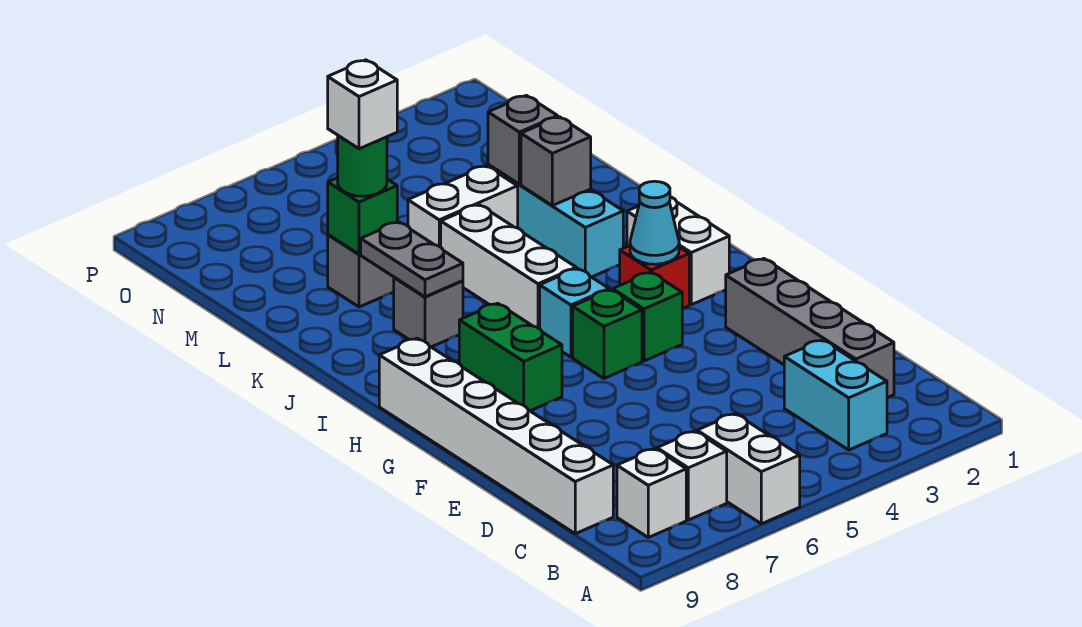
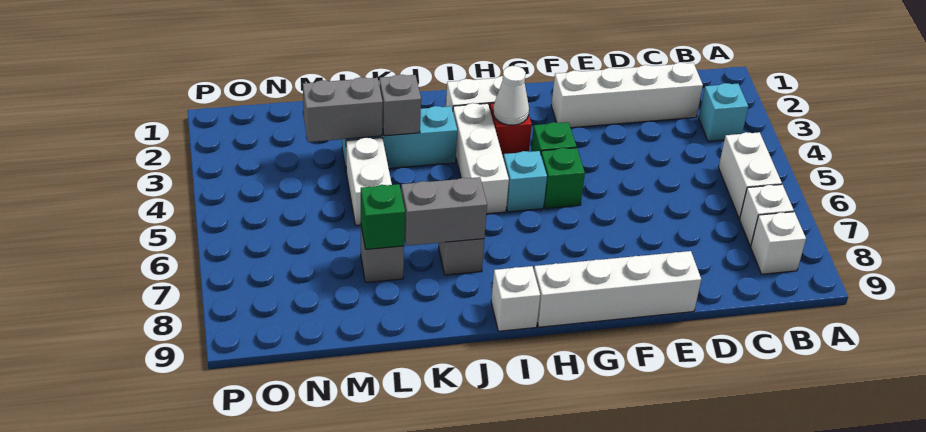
white brick A6:B6 level 1 -> white brick B5:B6 level 1
cyan brick B3:C3 level 1 -> cyan brick B3 level 1
grey brick C2:F2 level 1 -> white brick C2:F2 level 1
white brick C9:H9 level 1 -> white brick E9:H9 level 1
green brick G7:H7 level 1 -> none
cyan cone H3 level 2 -> white cone H3 level 2
white brick I5:K5 level 1 -> white brick I3:I5 level 1
grey plate J7:K7 level 2 -> grey brick J7:K7 level 2
grey brick L3 level 2 -> grey brick L3:M3 level 2
green round brick L7 level 3 -> none
white brick L7 level 4 -> white brick I9 level 1

